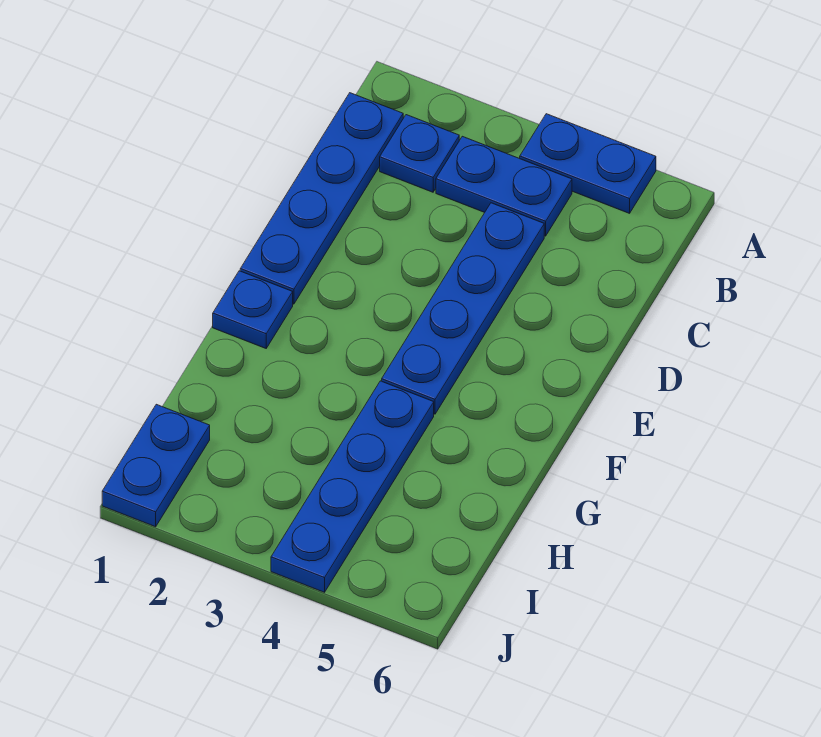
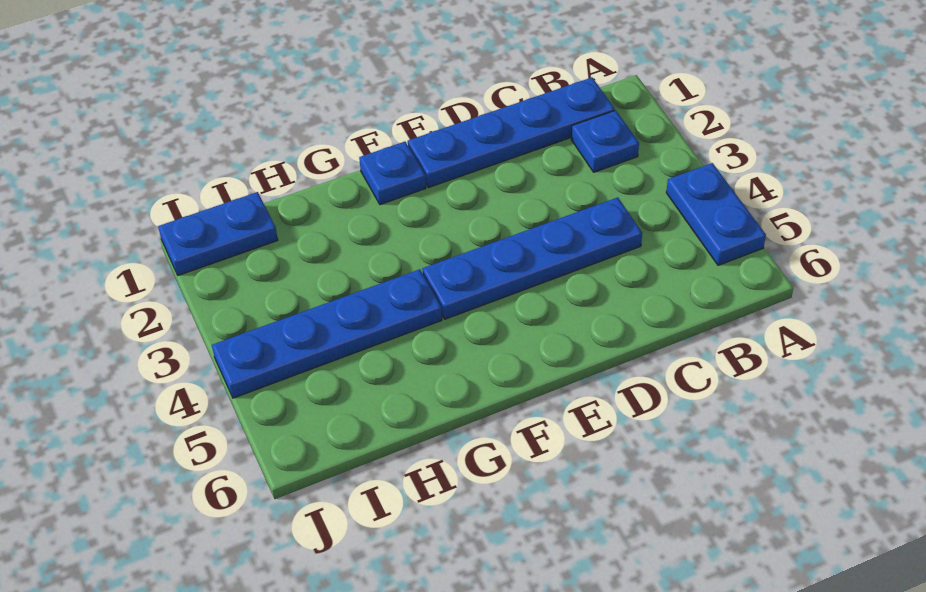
blue plate B3:B4 level 1 -> none

